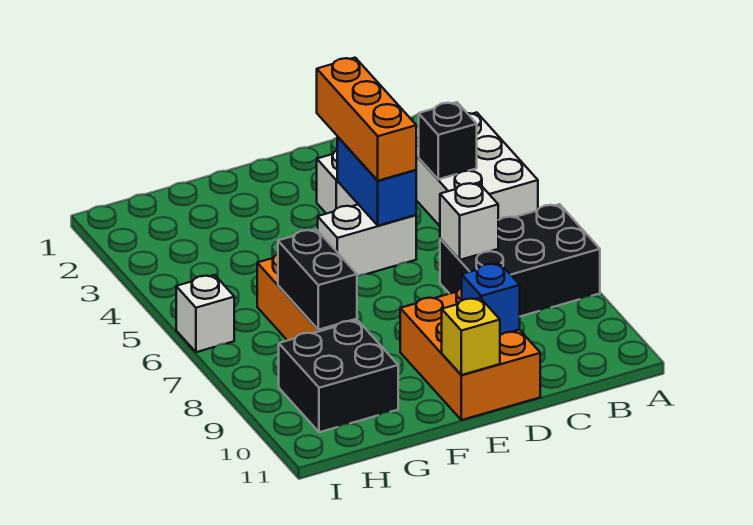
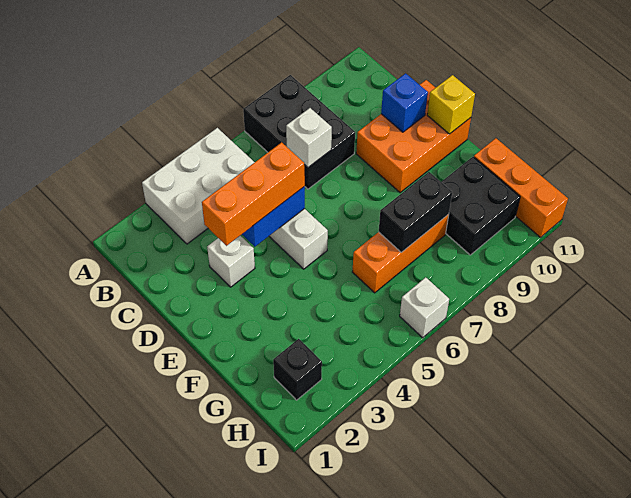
black brick B4 level 2 -> black brick H2 level 1
none -> orange brick G11:I11 level 1

